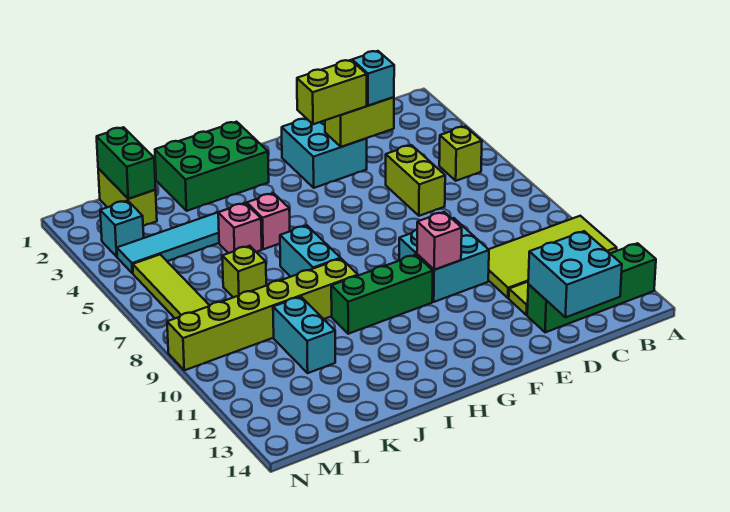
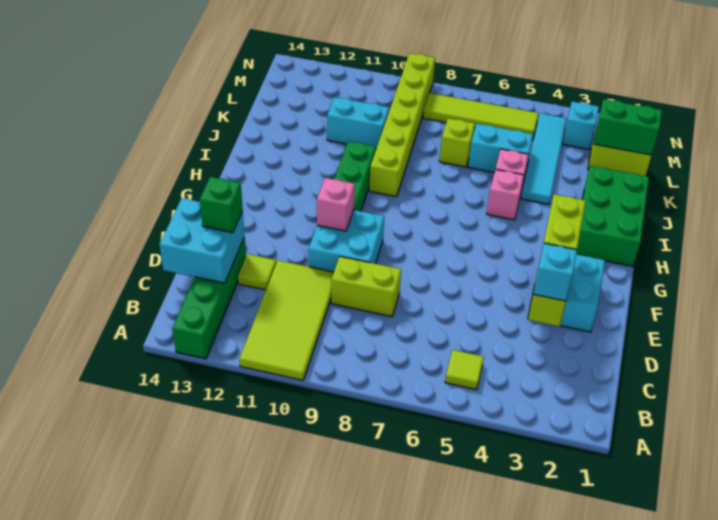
lime brick B5 level 1 -> lime tile B5 level 1
lime brick D5:D6 level 1 -> lime brick D8:D9 level 1
none -> green brick D13 level 3
cyan brick I7:I8 level 1 -> cyan brick K5:K6 level 1

